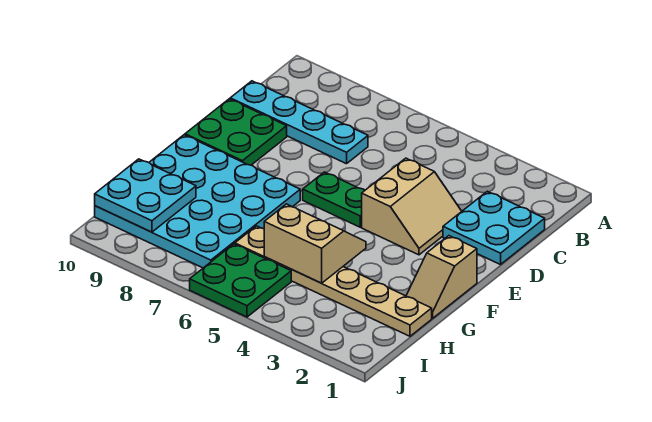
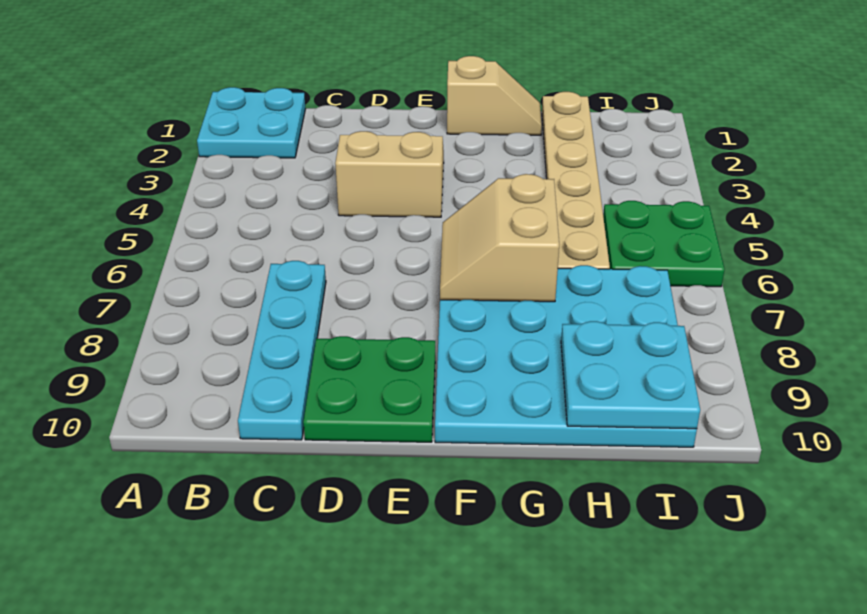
cyan plate C1:D2 level 1 -> cyan plate A1:B2 level 1
green plate E5:E6 level 1 -> none
tan slope G4:H5 level 2 top H -> tan slope F6:G7 level 2 top G

